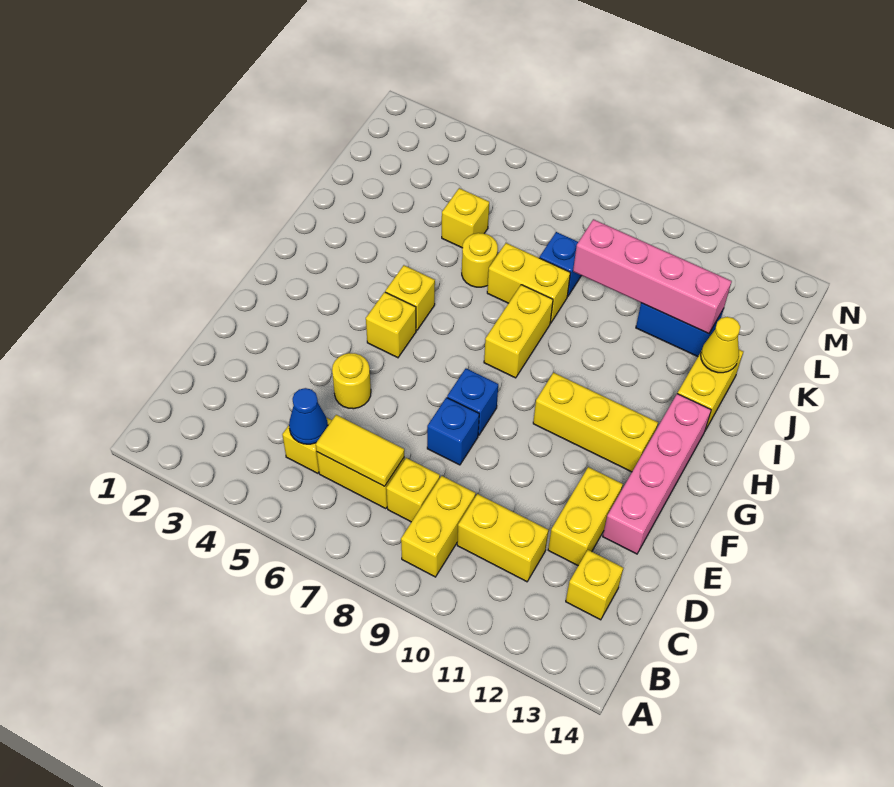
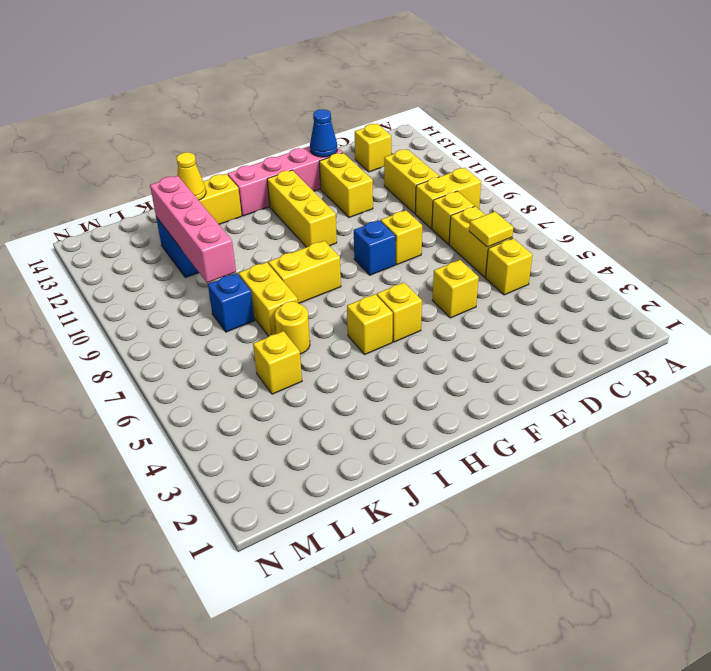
blue cone C5 level 2 -> blue cone E13 level 2
yellow tile C6:C7 level 2 -> yellow tile C6 level 2
yellow brick D12:E12 level 1 -> yellow brick E11:E12 level 1
yellow round brick E5 level 1 -> yellow brick E5 level 1
blue brick E8 level 1 -> yellow brick E8 level 1

